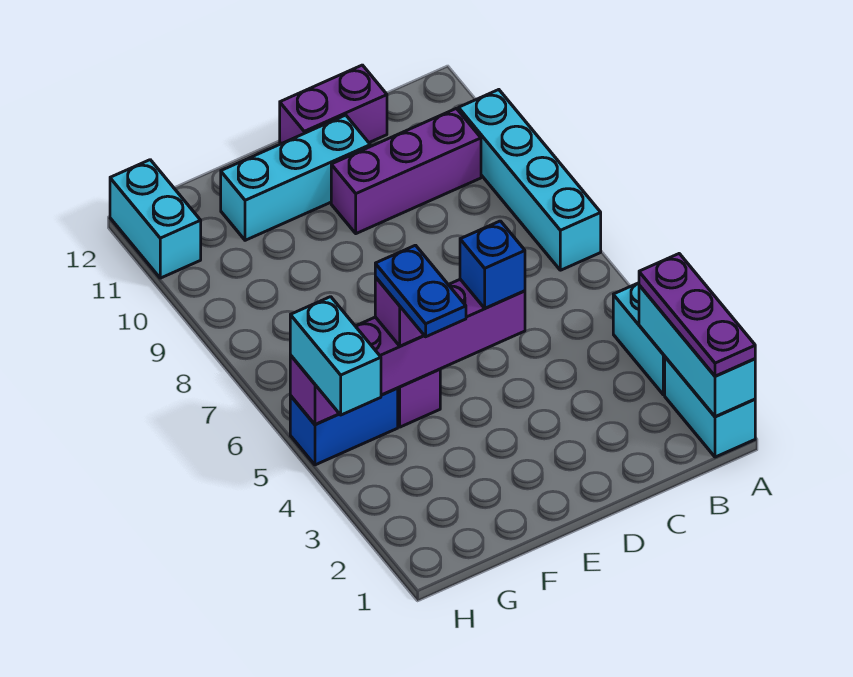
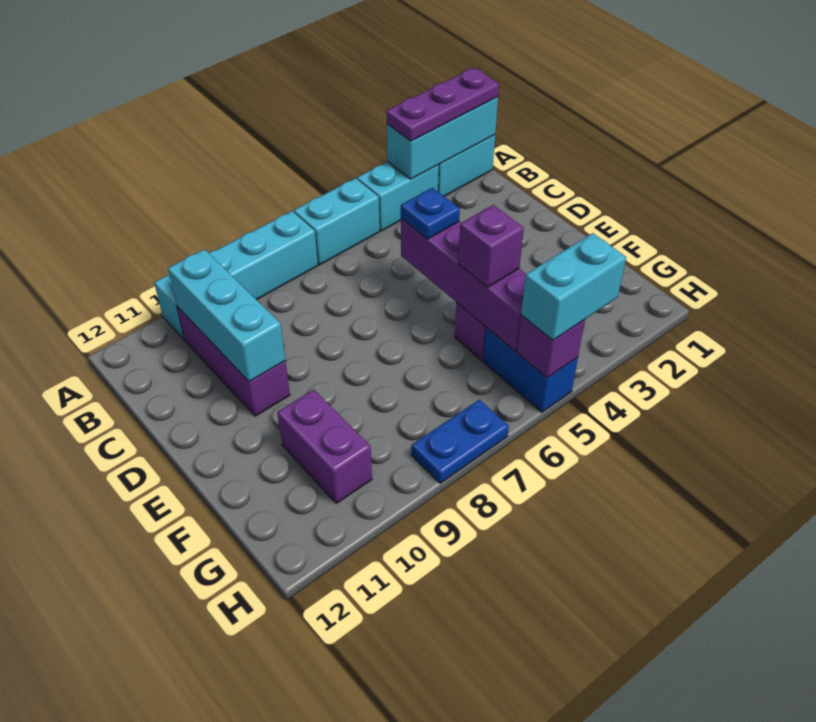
purple brick C12:D12 level 1 -> purple brick F10:G10 level 1
blue brick D5 level 3 -> blue plate D5 level 3
cyan brick D11:F11 level 1 -> cyan brick B10:D10 level 2
blue plate F4:F5 level 4 -> blue plate H7:H8 level 1
cyan brick H11:H12 level 1 -> cyan brick A5:A6 level 1

